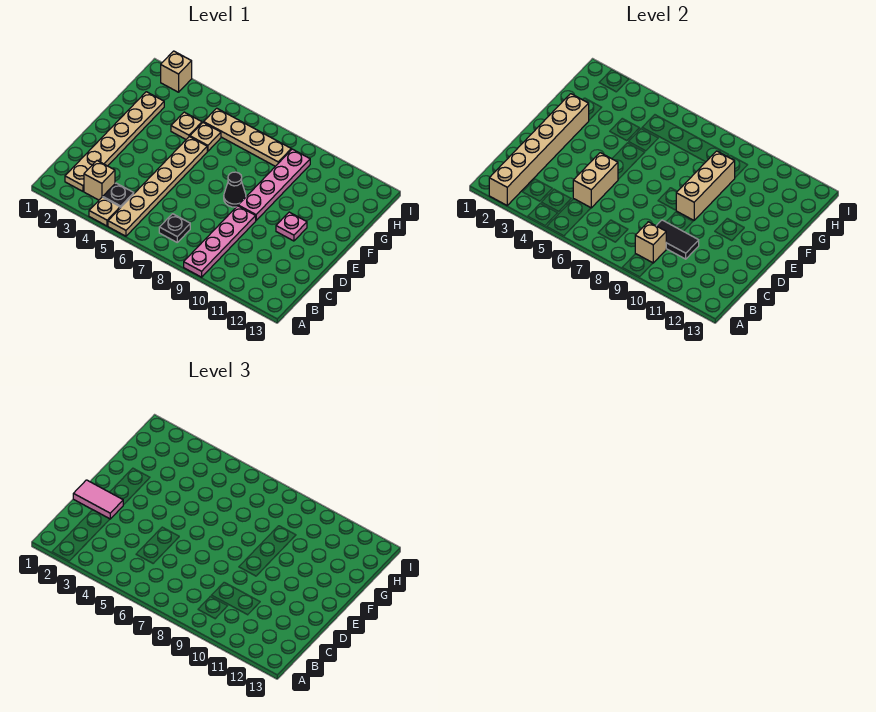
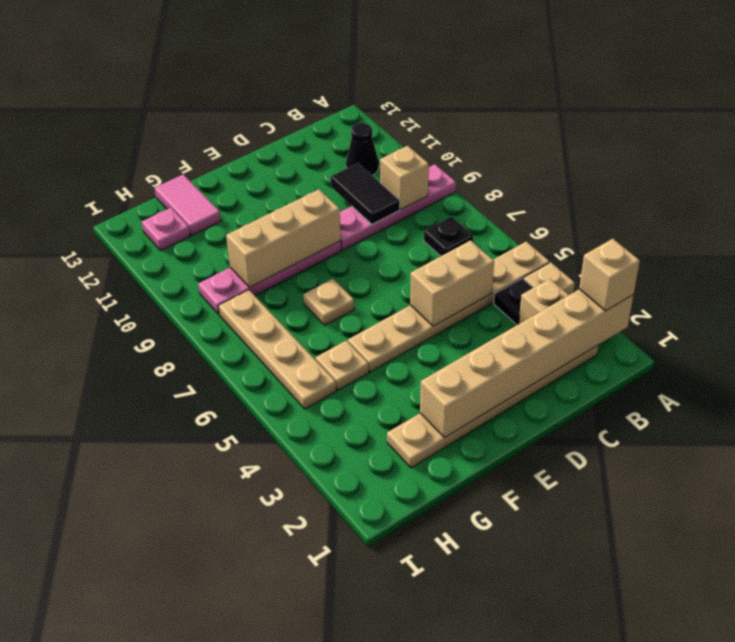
pink tile D1:D2 level 3 -> pink tile G12:G13 level 1
black cone E8 level 1 -> black cone B11 level 1
pink plate E11 level 1 -> pink plate H12 level 1
tan plate G4 level 1 -> tan plate F7 level 1
tan brick I2 level 1 -> tan brick A2 level 3

